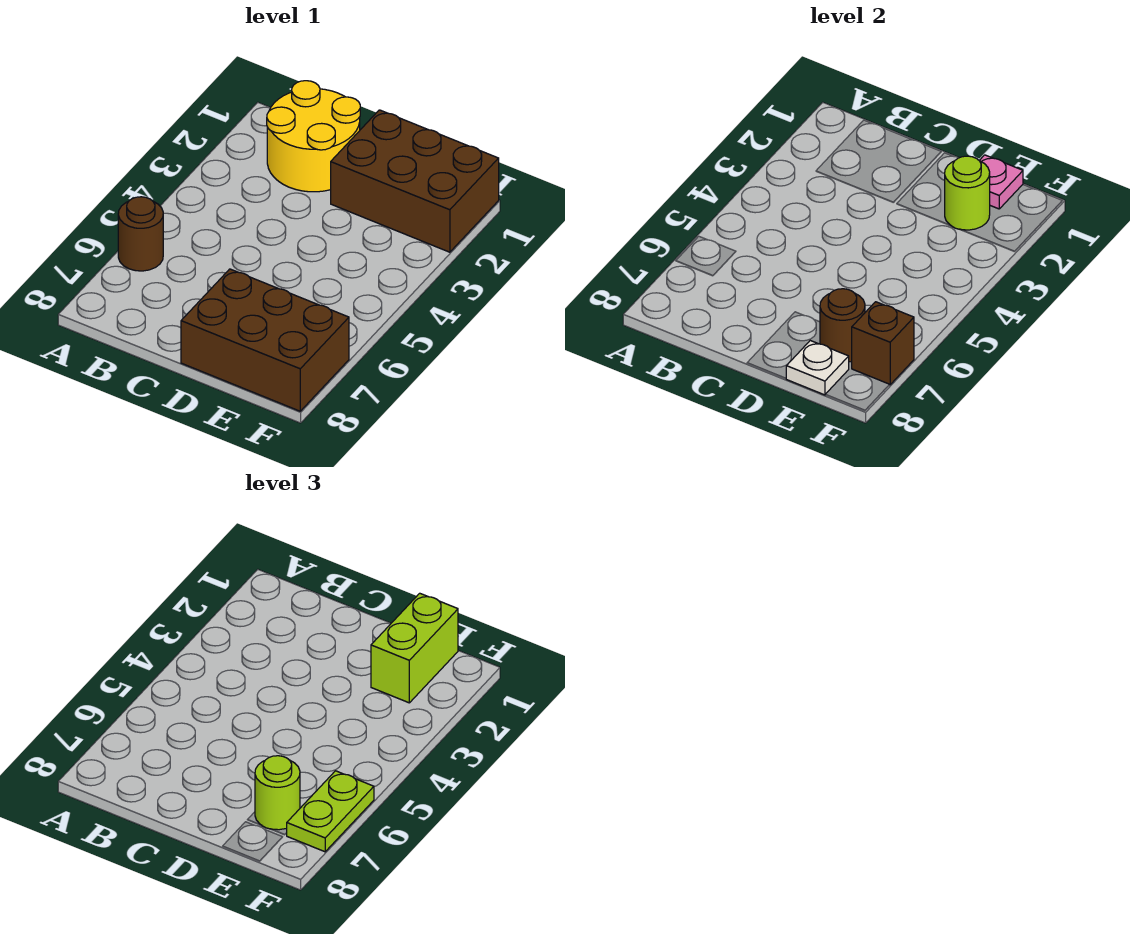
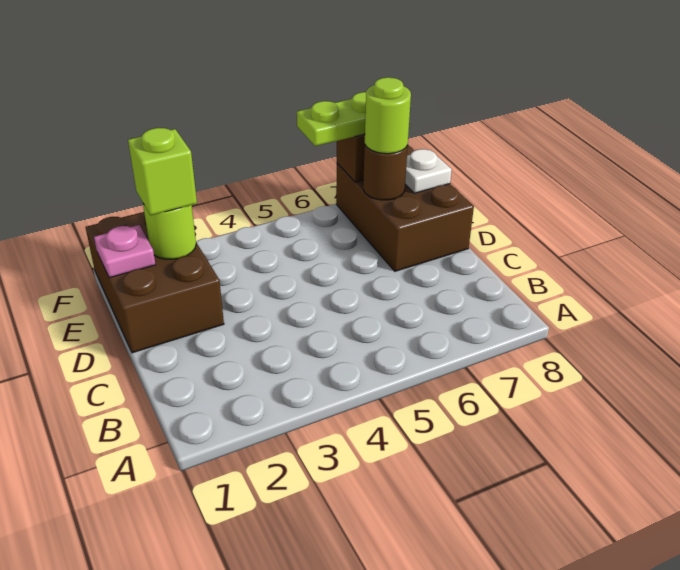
brown round brick A6 level 1 -> none
yellow round brick B1:C2 level 1 -> none
lime brick E1:E2 level 3 -> lime brick E2 level 3

